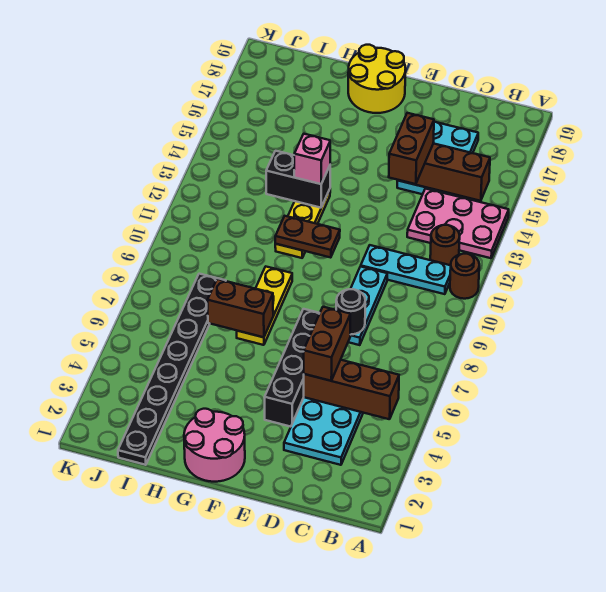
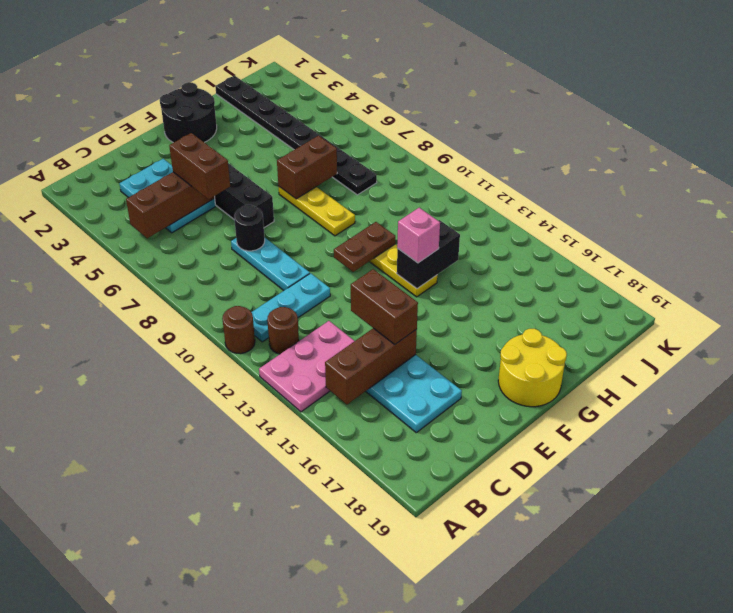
pink round brick F1:G2 level 1 -> black round brick F1:G2 level 1

